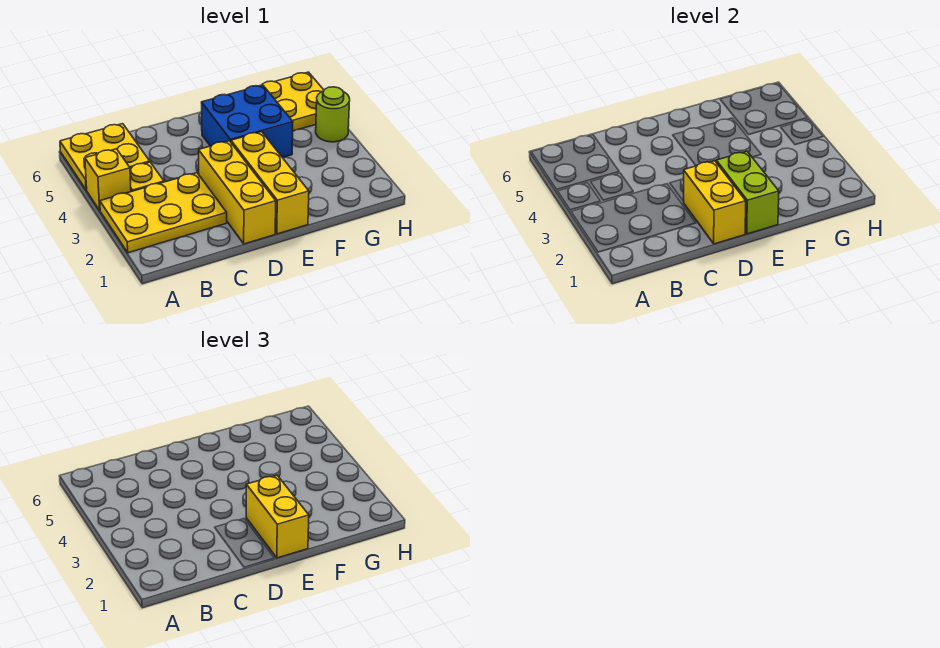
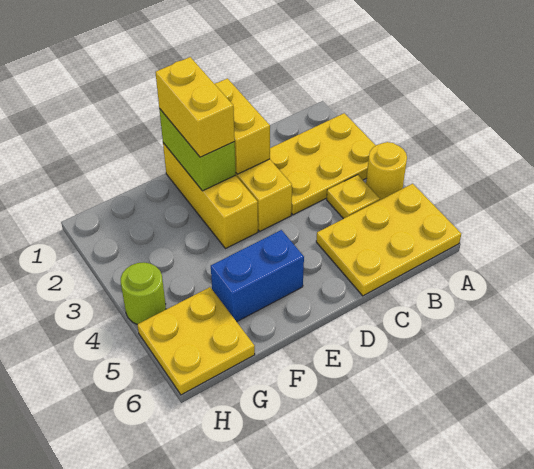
yellow brick A4 level 1 -> yellow round brick A4 level 1
yellow plate A5:B6 level 1 -> yellow plate A5:C6 level 1
blue brick E4:F5 level 1 -> blue brick E5:F5 level 1

